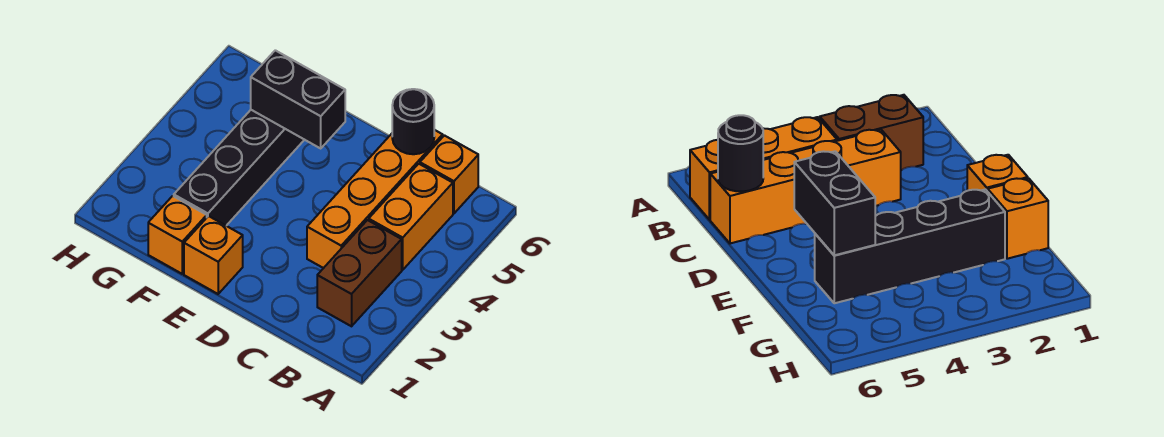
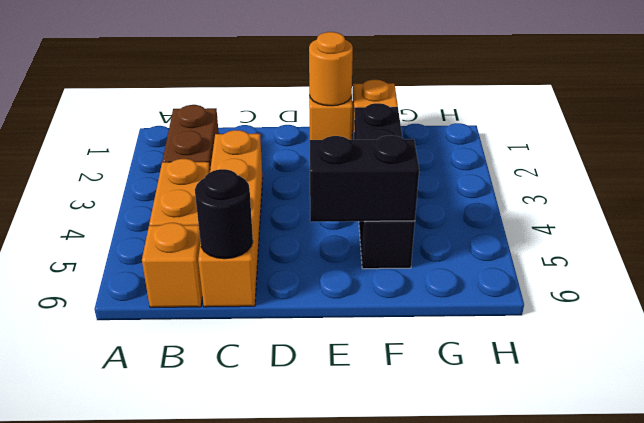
none -> orange round brick E1 level 2

